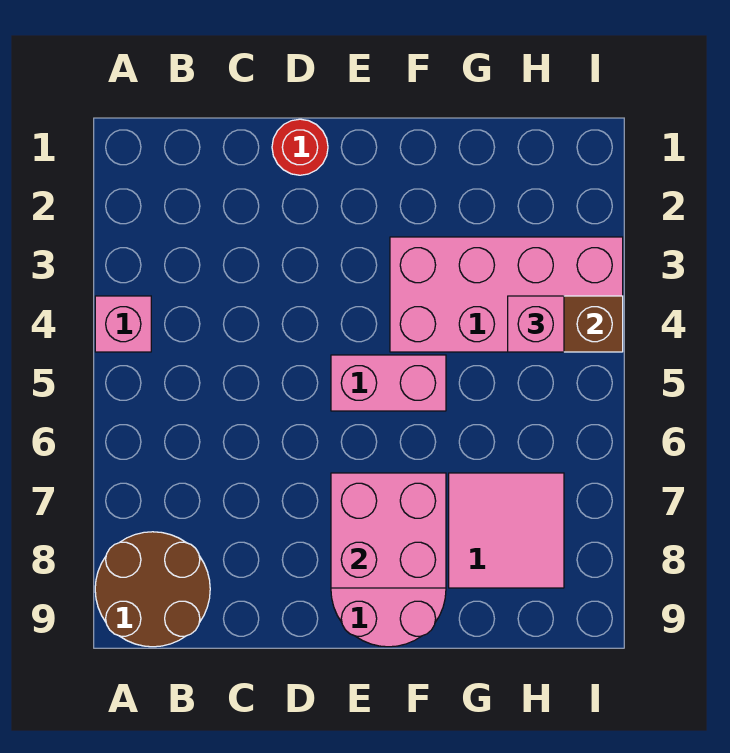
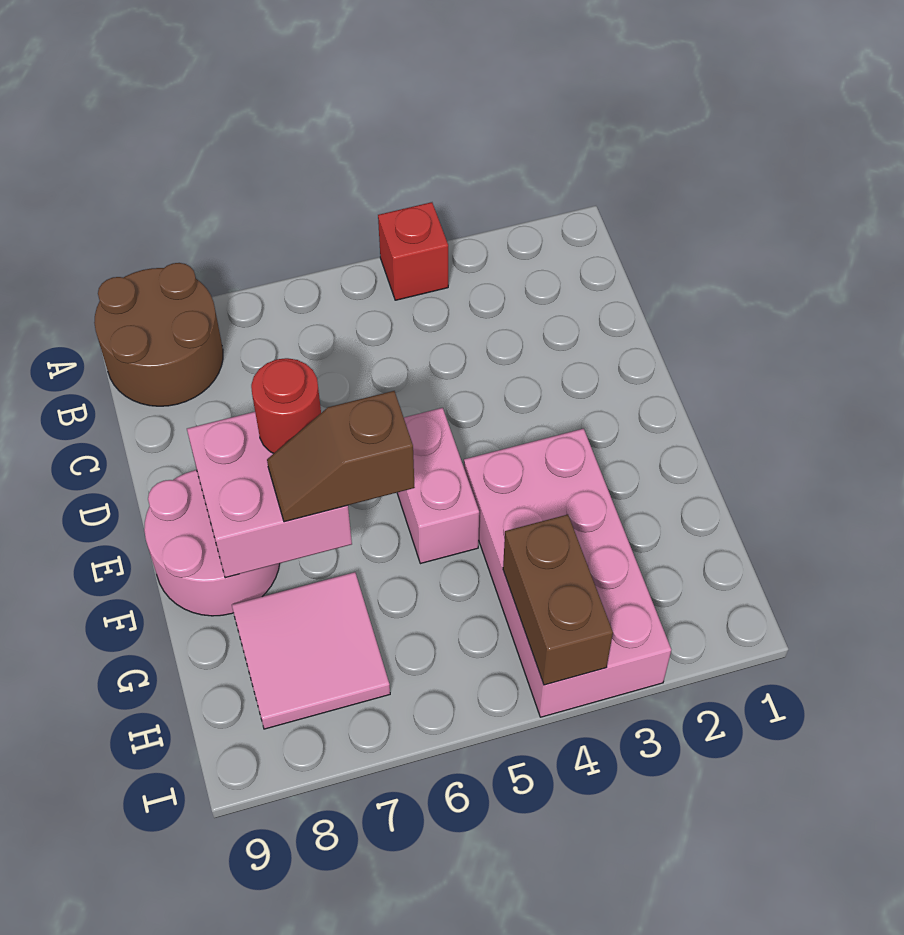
pink brick A4 level 1 -> red brick A4 level 1
red round brick D1 level 1 -> red round brick E7 level 3
none -> brown slope F6:F7 level 3 top 6
pink brick H4 level 3 -> none

